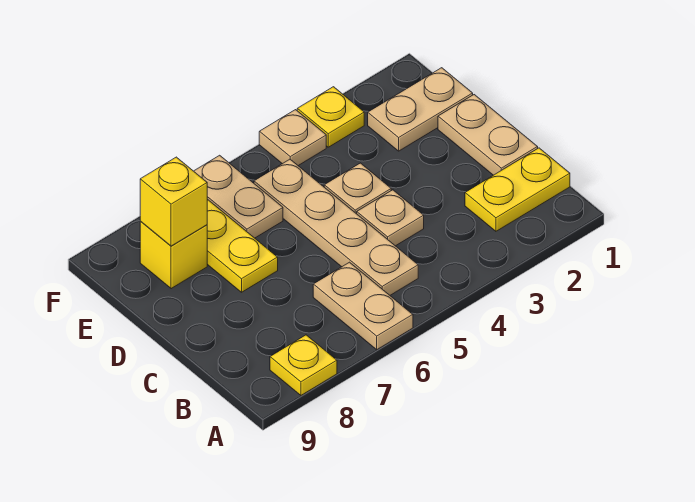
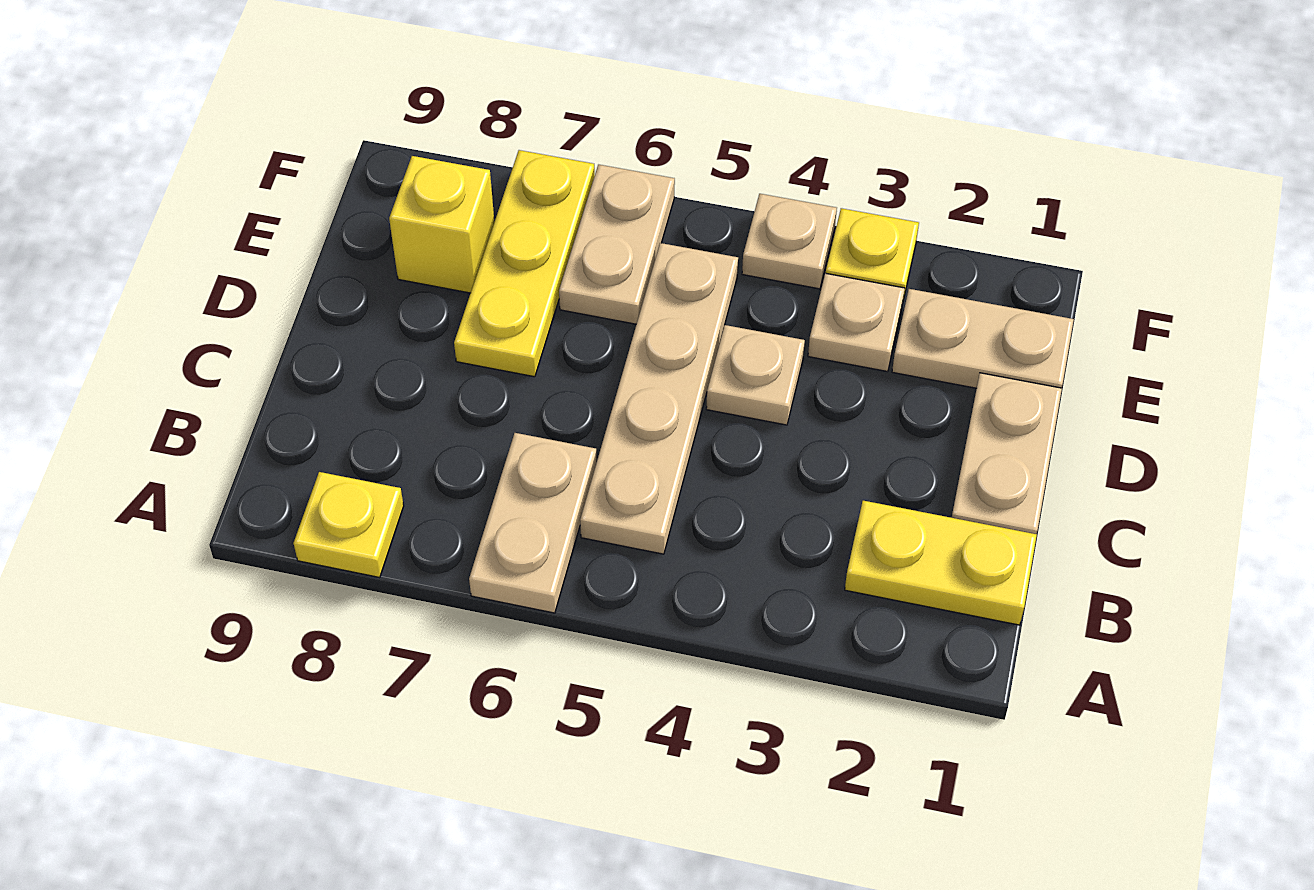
tan plate C4 level 1 -> tan plate E3 level 1
yellow brick E8 level 2 -> none

